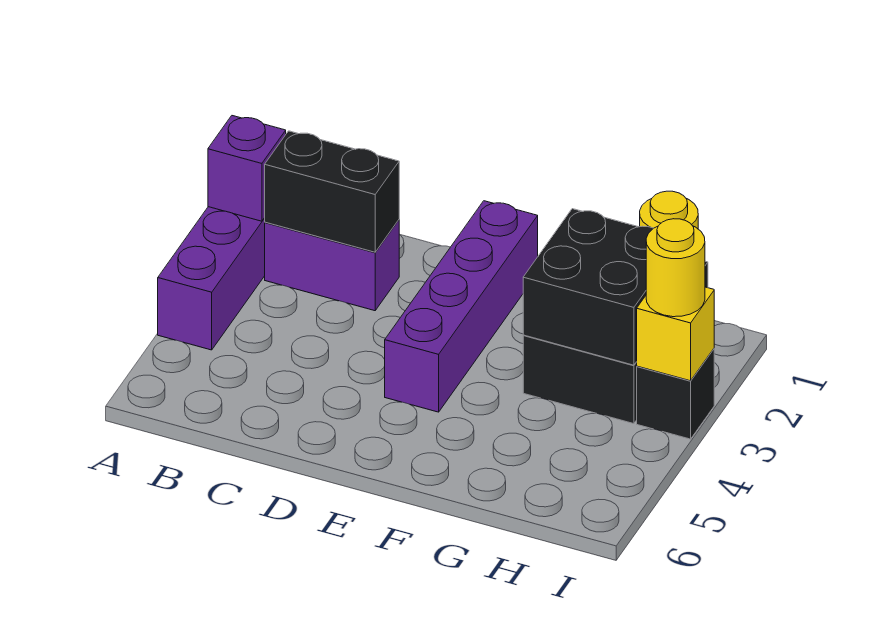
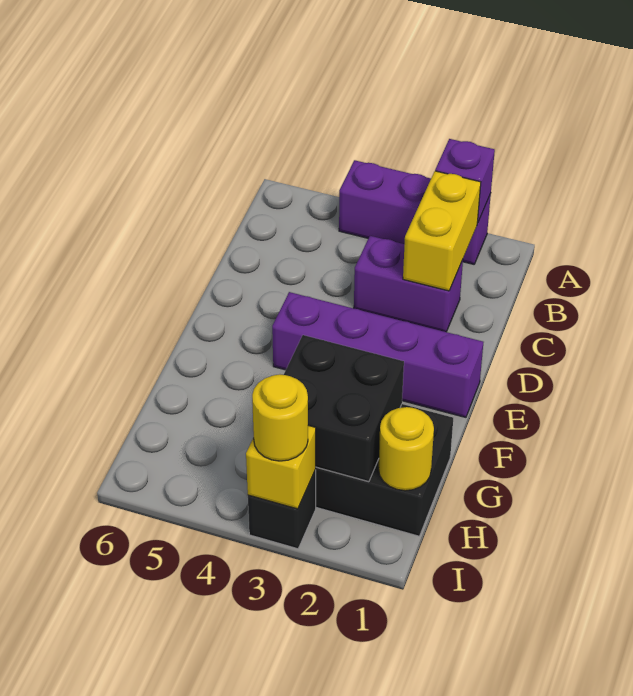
purple brick B2:C2 level 1 -> purple brick C2:C3 level 1
black brick B2:C2 level 2 -> yellow brick B2:C2 level 2

